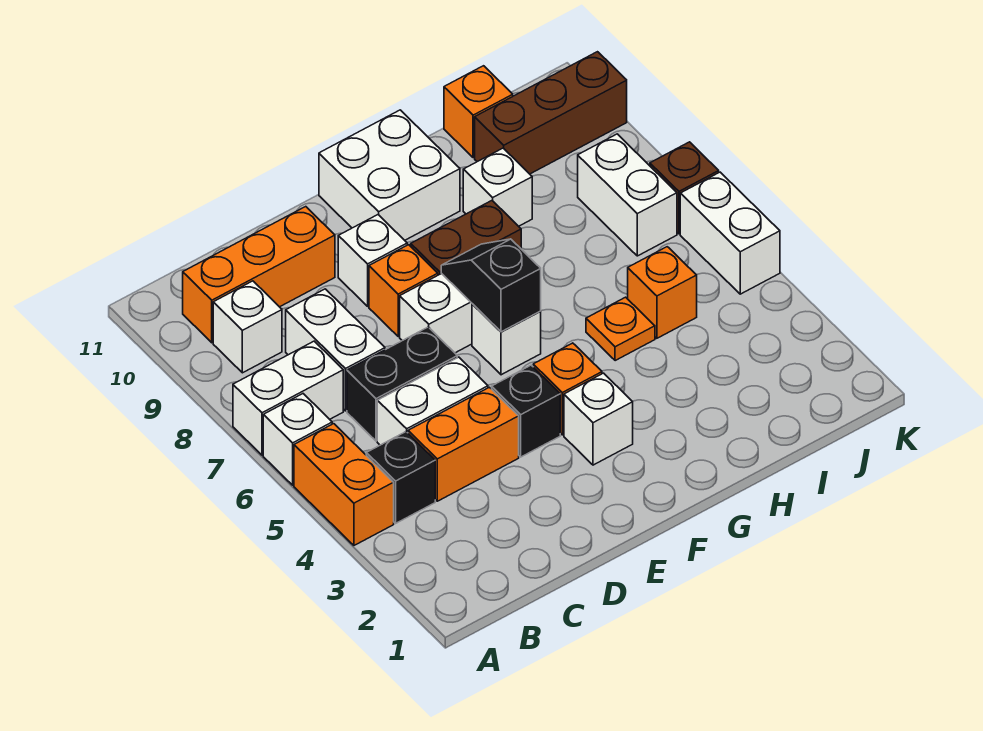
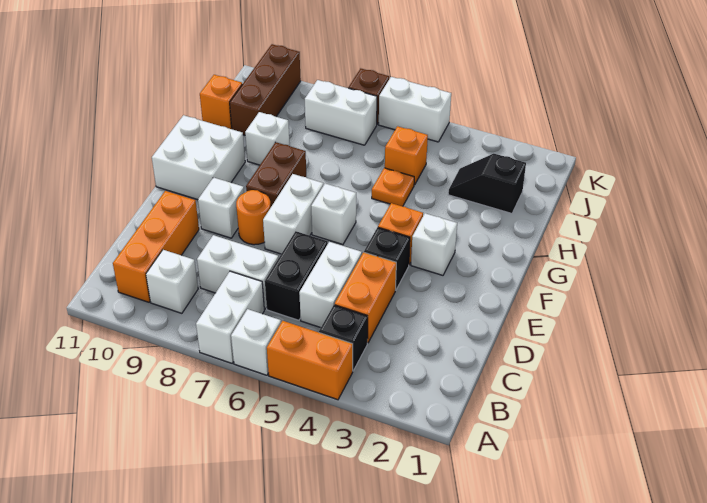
orange brick E8 level 1 -> orange round brick E8 level 1
black slope F6:F7 level 2 top 6 -> black slope I2:I3 level 1 top 2

